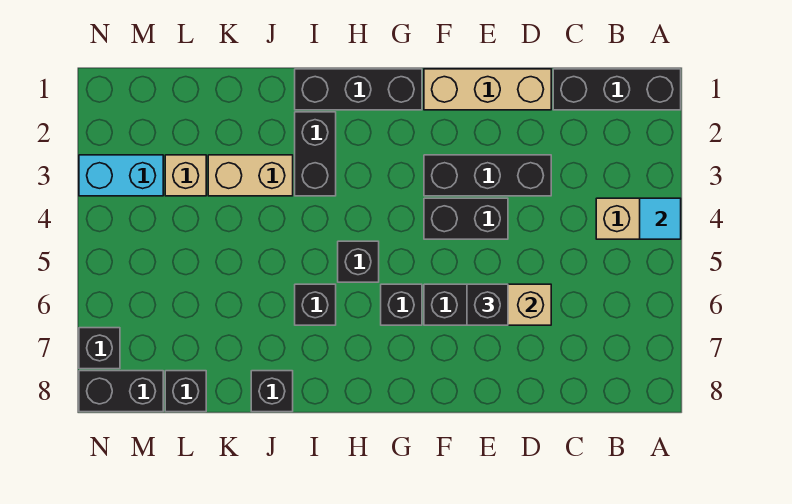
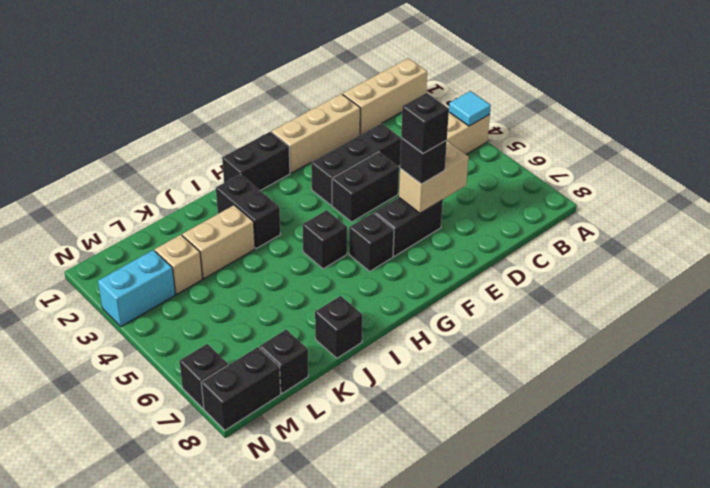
black brick A1:C1 level 1 -> tan brick A1:C1 level 1
black brick G1:I1 level 1 -> black brick G1:H1 level 1
black brick I6 level 1 -> black brick E6 level 4

